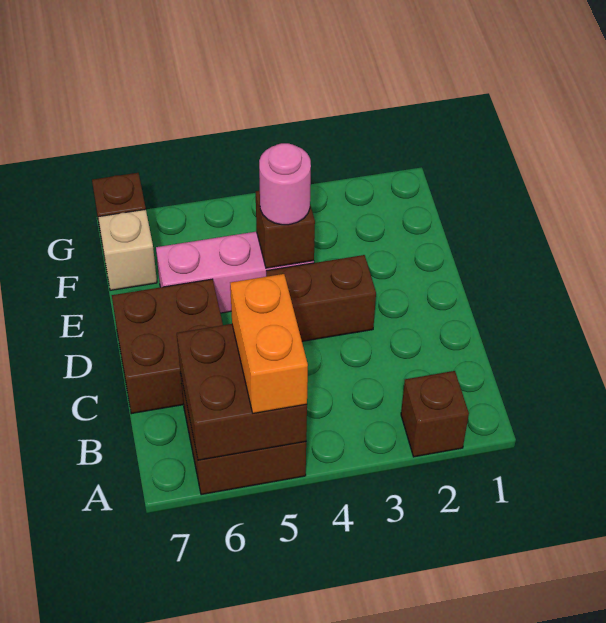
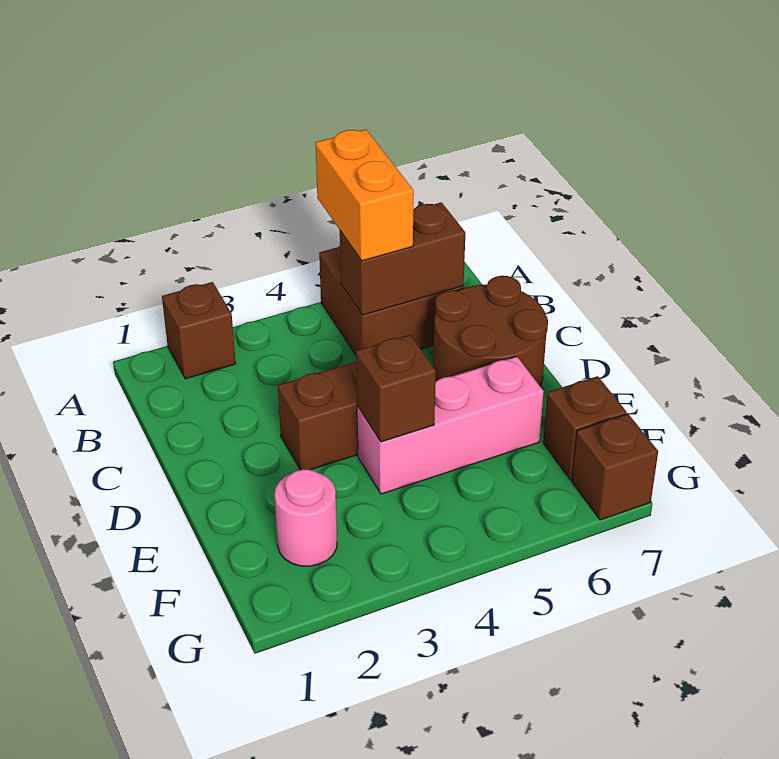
brown brick A5:B6 level 2 -> brown brick B5:B6 level 2
brown brick C6:D7 level 1 -> brown round brick C6:D7 level 1
pink round brick E4 level 3 -> pink round brick F2 level 1
tan brick F7 level 1 -> brown brick F7 level 1

